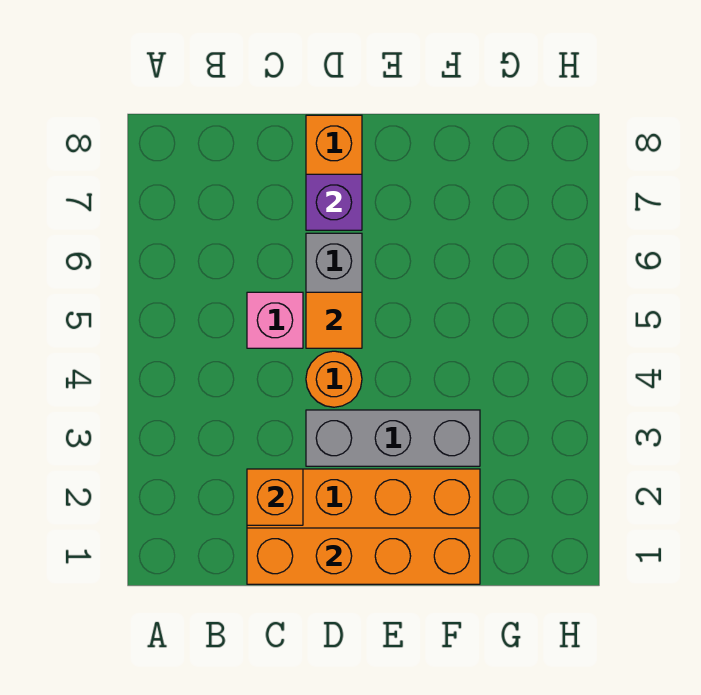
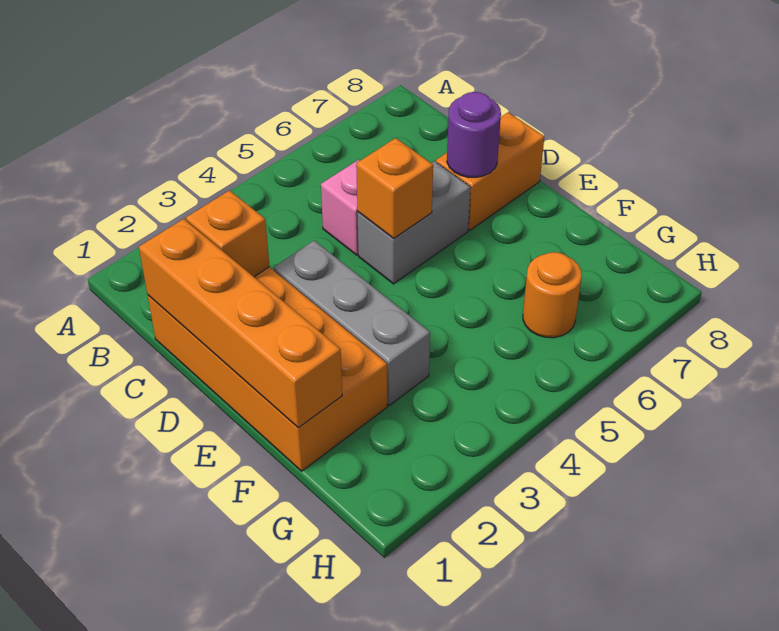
orange round brick D4 level 1 -> orange round brick G6 level 1
orange tile D5 level 2 -> orange brick D5 level 2
purple brick D7 level 2 -> purple round brick D7 level 2

